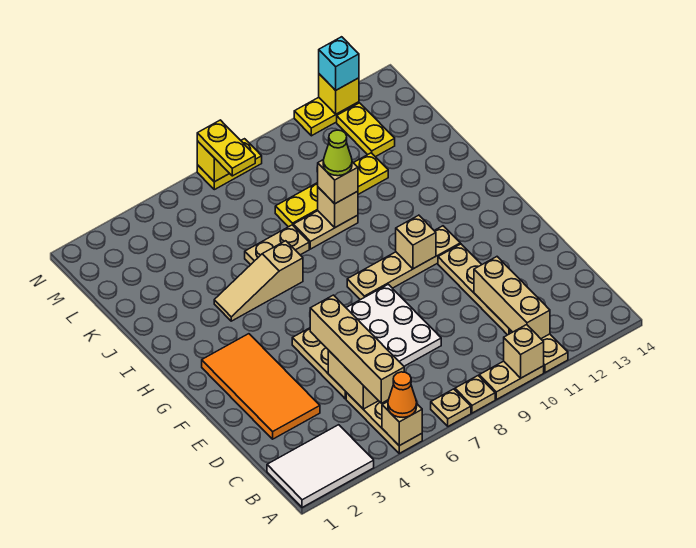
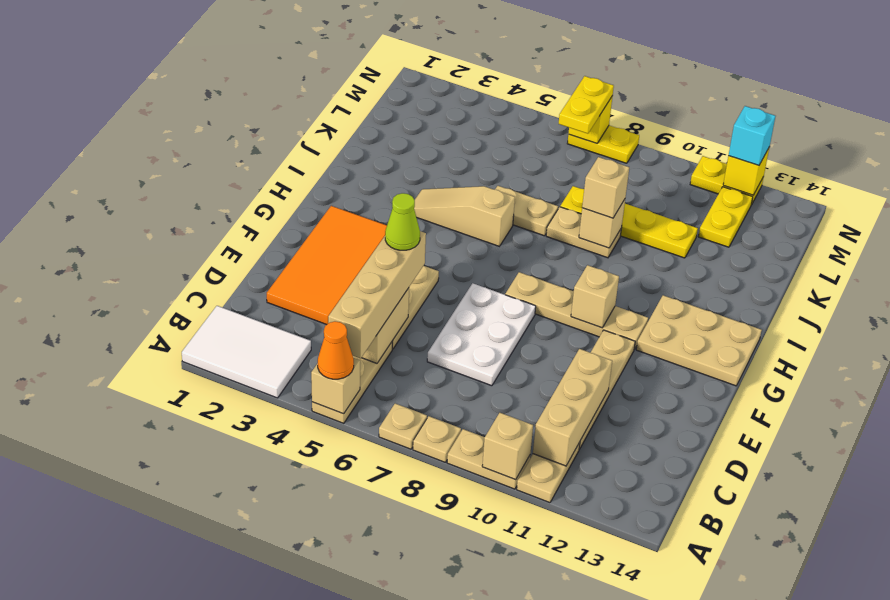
none -> tan plate G12:H14 level 1
lime cone J9 level 4 -> lime cone E5 level 4

